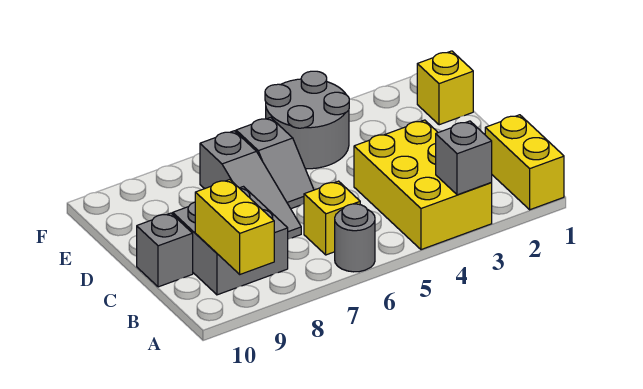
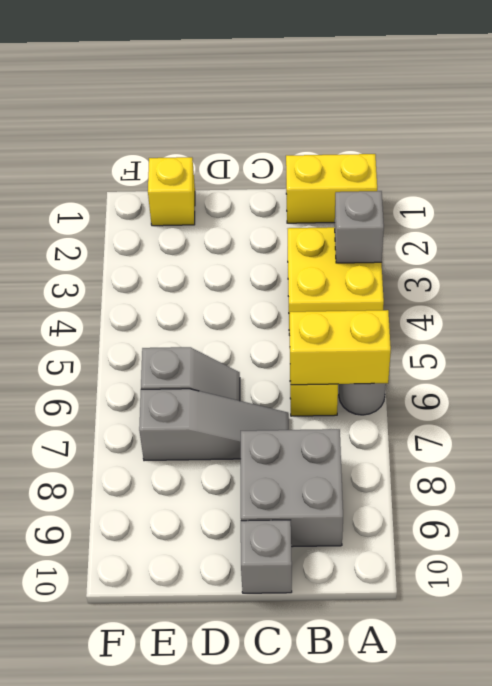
yellow brick A3:C4 level 1 -> yellow brick A3:B4 level 1
yellow brick A9:B9 level 2 -> yellow brick A6:B6 level 2
grey round brick E4:F5 level 1 -> none

